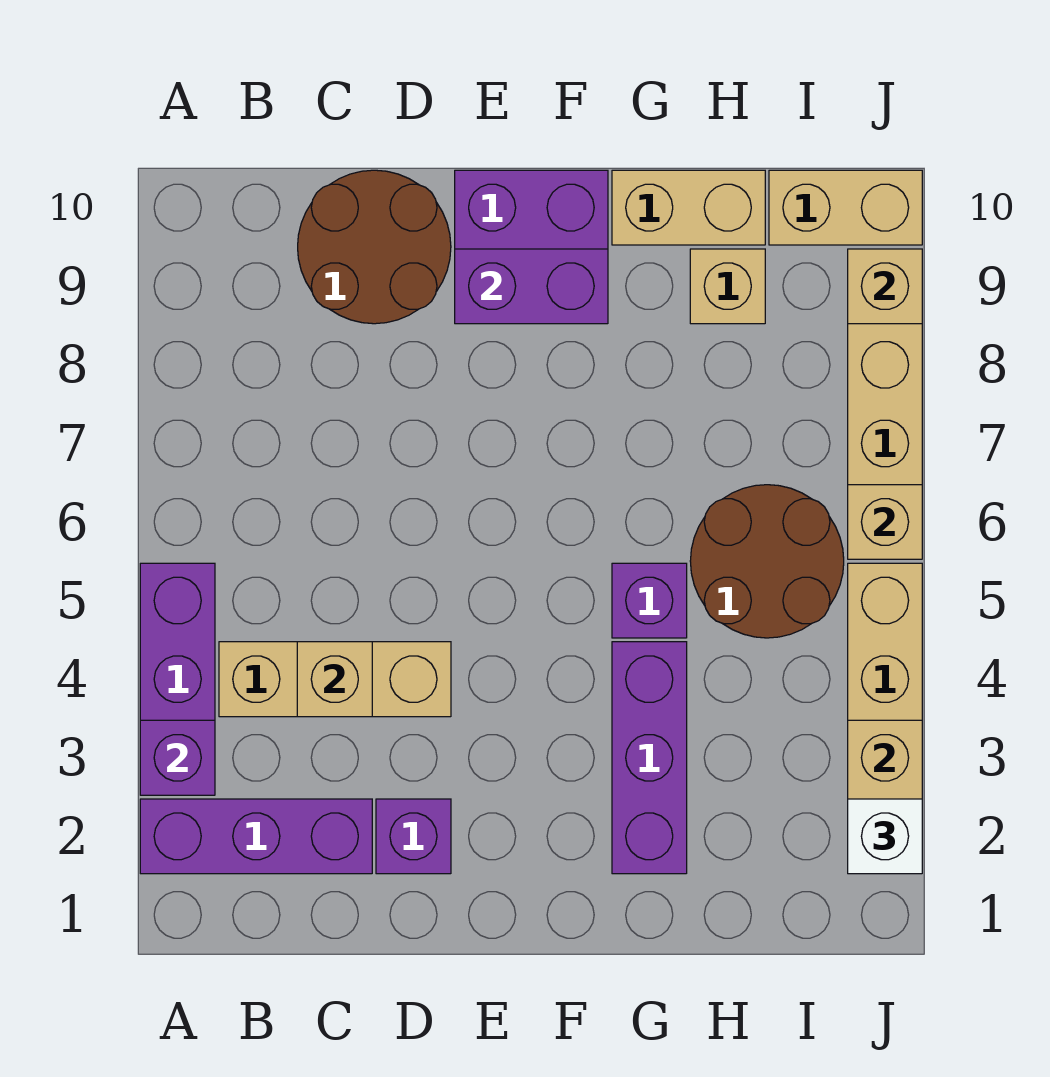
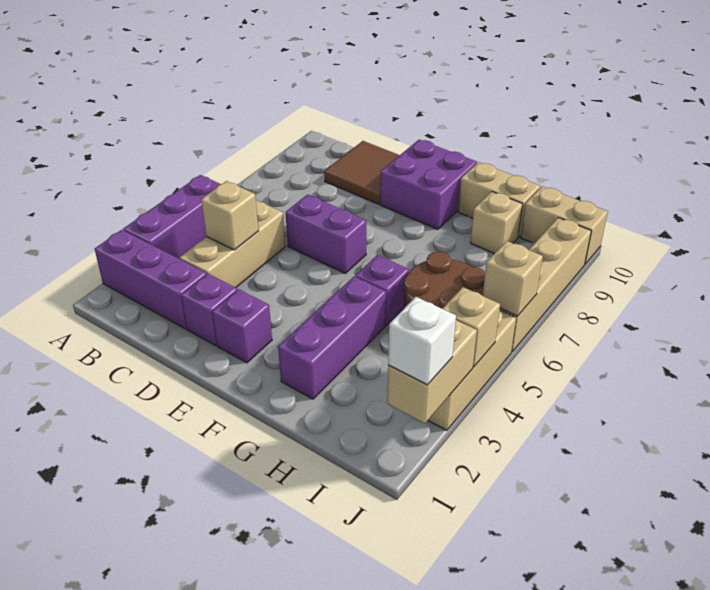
purple brick A3 level 2 -> purple brick E2 level 1
tan brick B4:D4 level 1 -> tan brick C3:C5 level 1
brown round brick C9:D10 level 1 -> brown tile C9:D10 level 1
purple brick E9:F9 level 2 -> purple brick D6:E6 level 1
tan brick J9 level 2 -> tan brick J4 level 2

